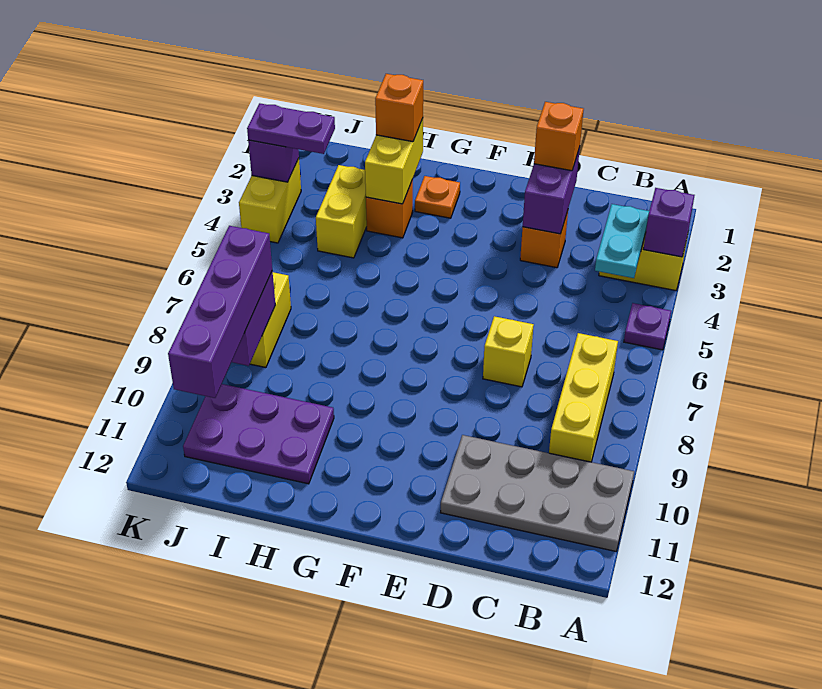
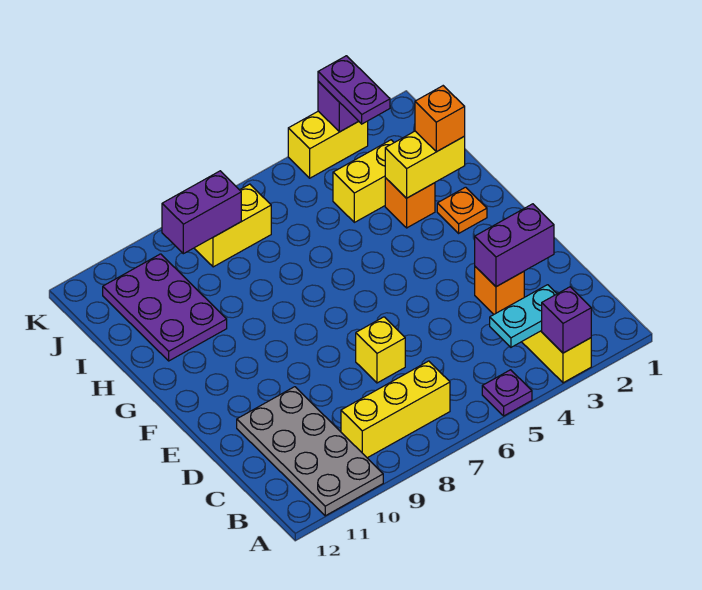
orange brick D2 level 3 -> none
purple brick J8:J11 level 3 -> none

